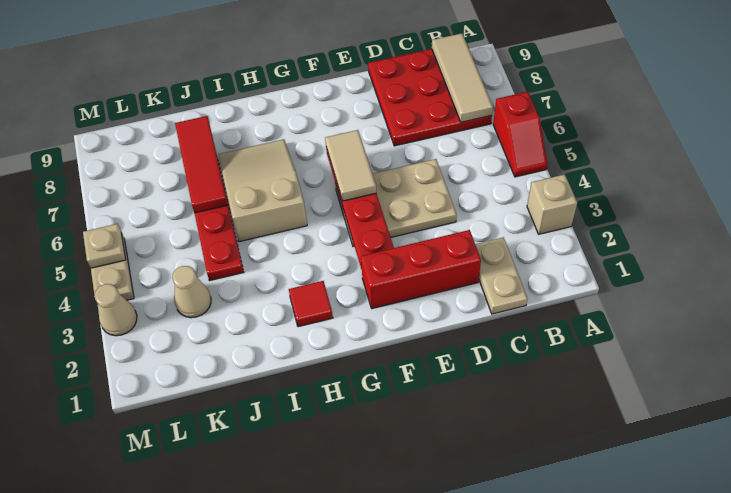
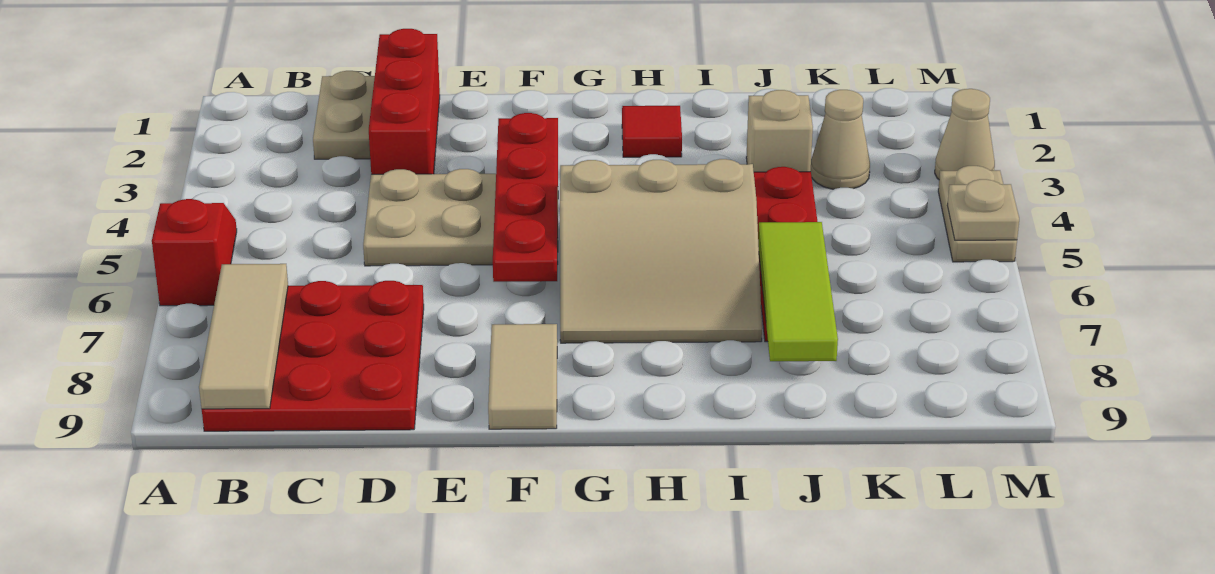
tan brick A3 level 1 -> tan brick J3 level 1
red brick D2:F2 level 1 -> red brick D1:D3 level 1
tan tile F5:F6 level 3 -> tan tile F8:F9 level 1
tan slope H5:I7 level 1 top 5 -> tan slope G5:I7 level 1 top 5
red tile J6:J8 level 2 -> lime tile J6:J8 level 2

